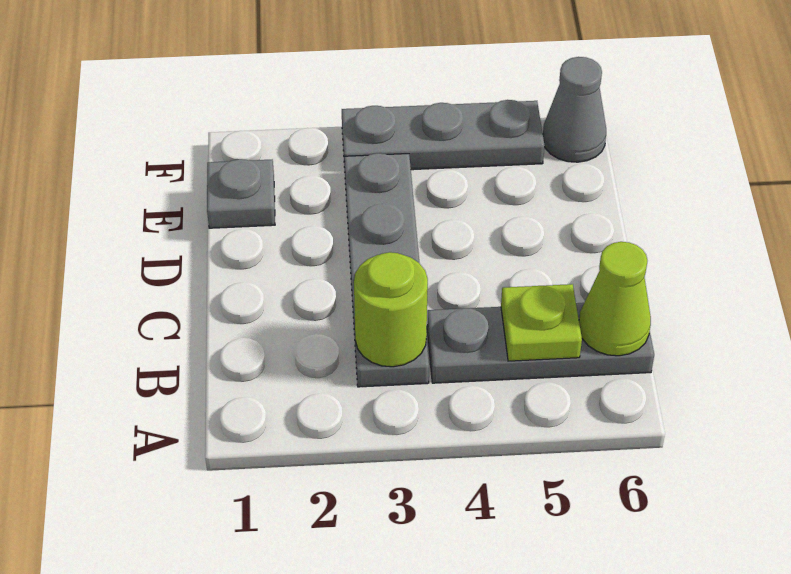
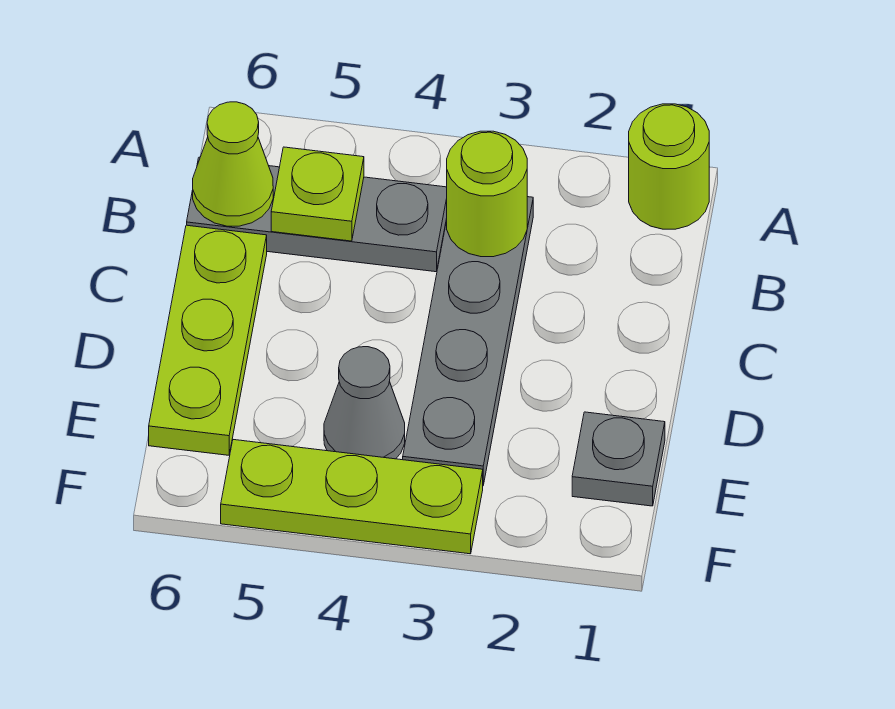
none -> lime round brick A1 level 1
none -> lime plate C6:E6 level 1
grey plate F3:F5 level 1 -> lime plate F3:F5 level 1
grey cone F6 level 1 -> grey cone E4 level 1

